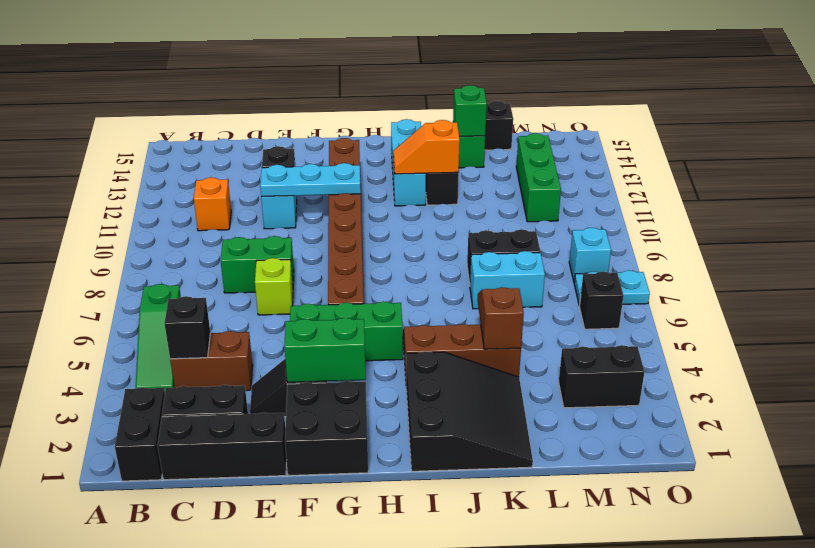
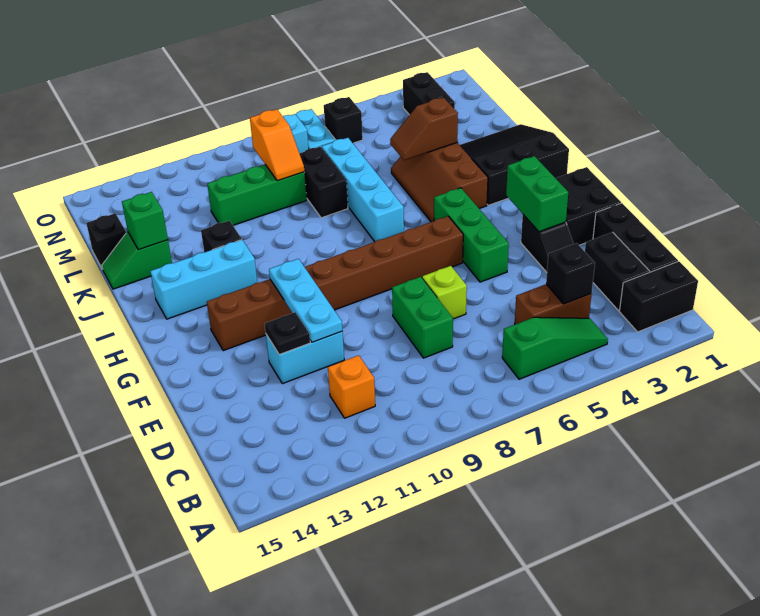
brown brick C4:D4 level 1 -> brown brick C4:C5 level 1
orange slope I12:J12 level 2 top J -> orange slope L9:M9 level 2 top M
cyan brick K7:L7 level 1 -> cyan brick I7:L7 level 1
green brick M11:M13 level 1 -> green brick L9:L11 level 1

